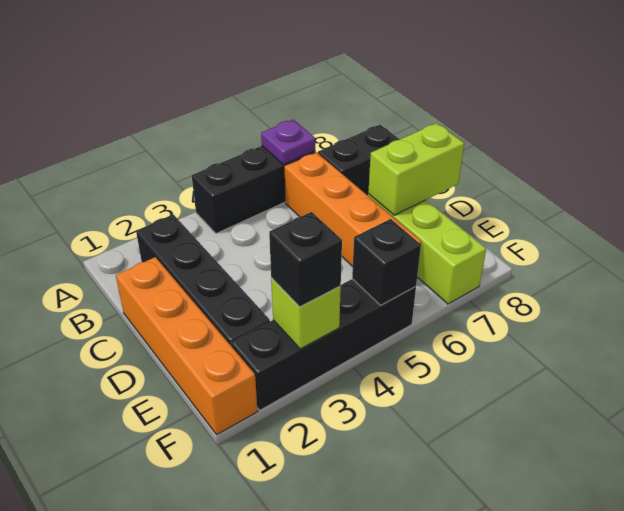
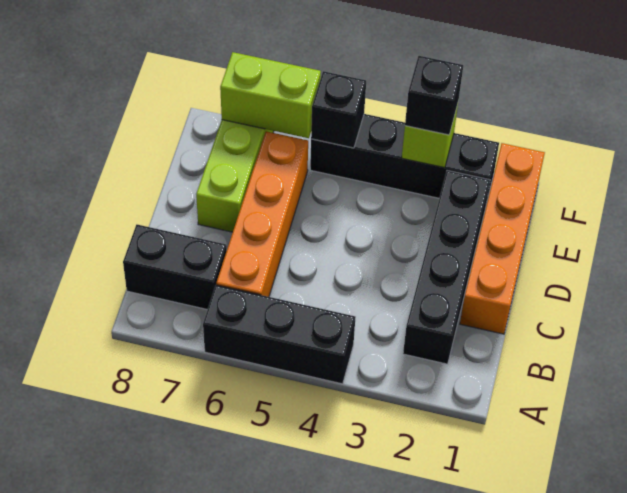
purple plate A6 level 2 -> none
lime brick D7:D8 level 2 -> lime brick F6:F7 level 2

